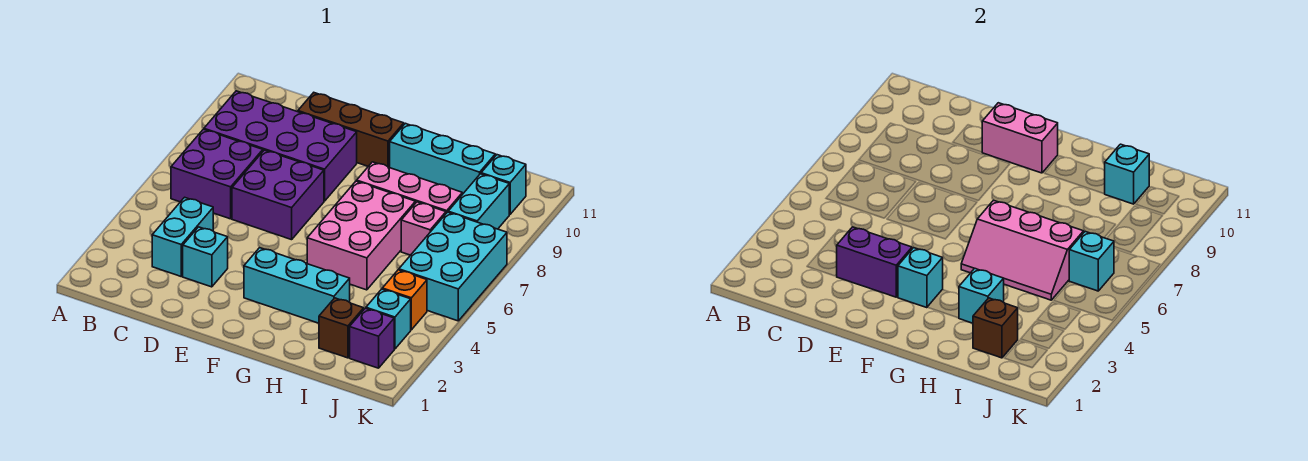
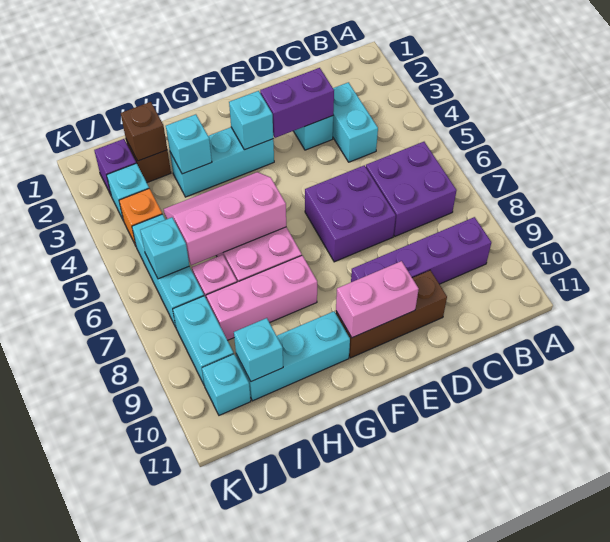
purple brick B8:E9 level 1 -> purple brick B9:E9 level 1
cyan brick J5:K7 level 1 -> cyan brick J5:J7 level 1

